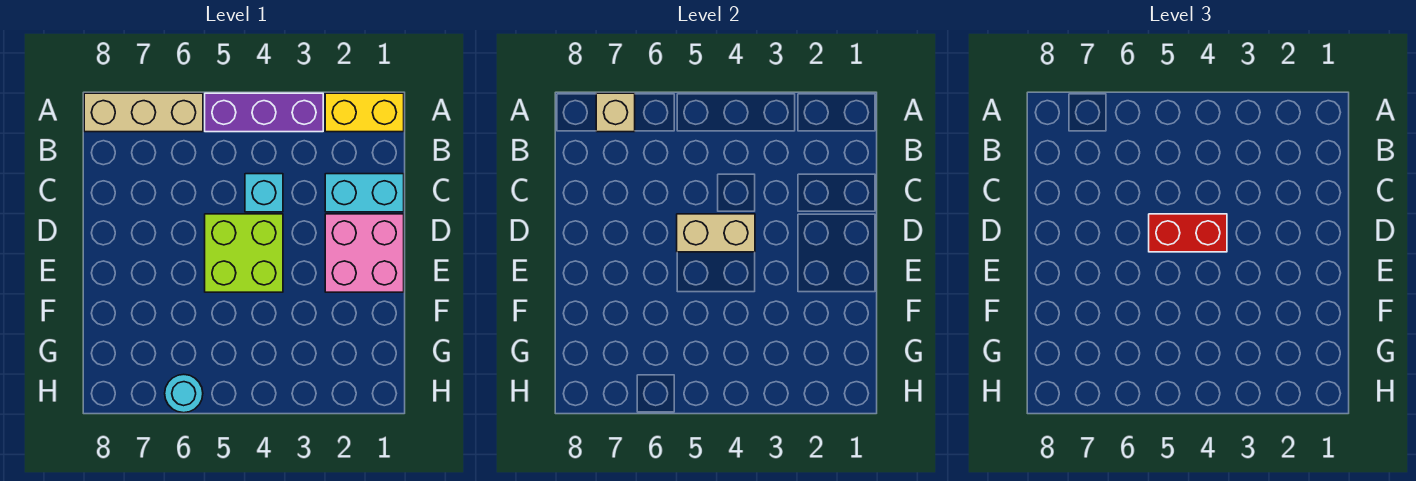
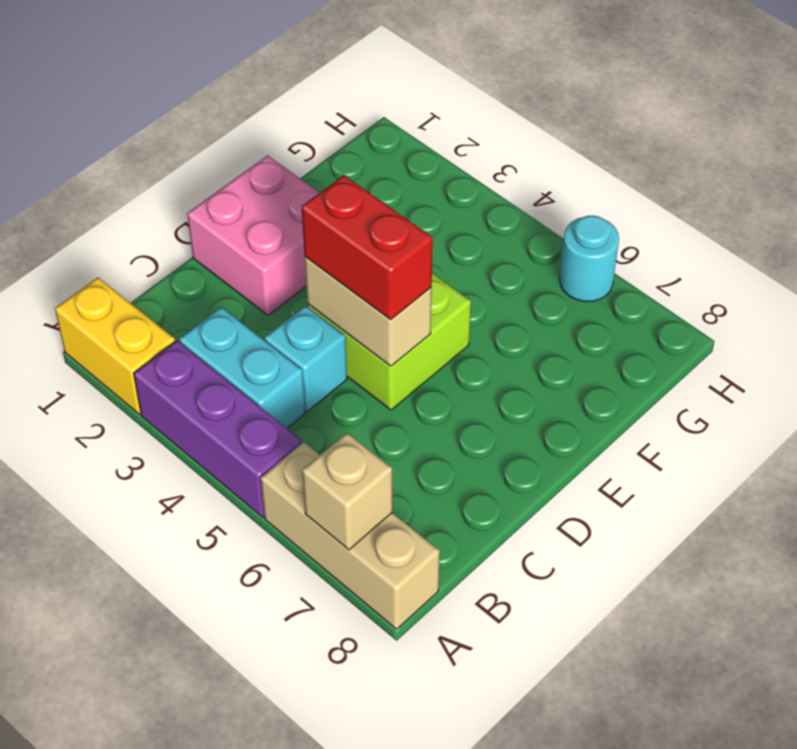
cyan brick C1:C2 level 1 -> cyan brick B3:B4 level 1

